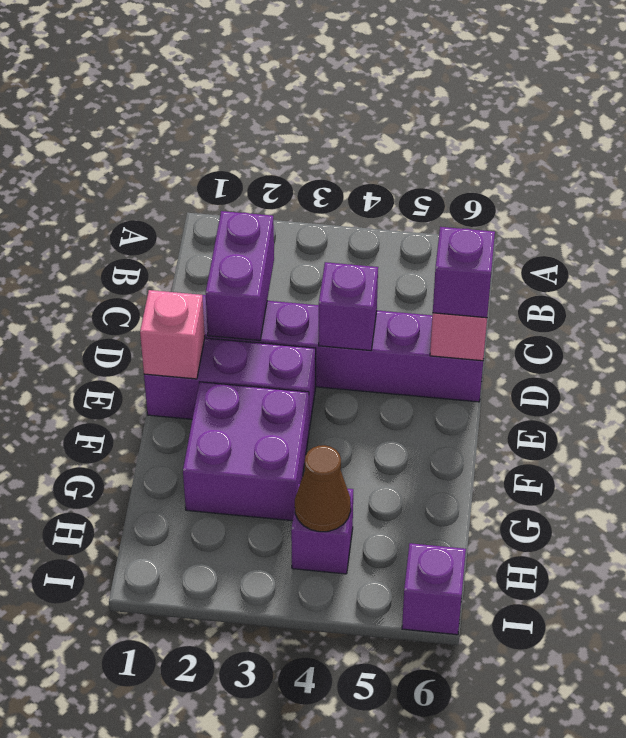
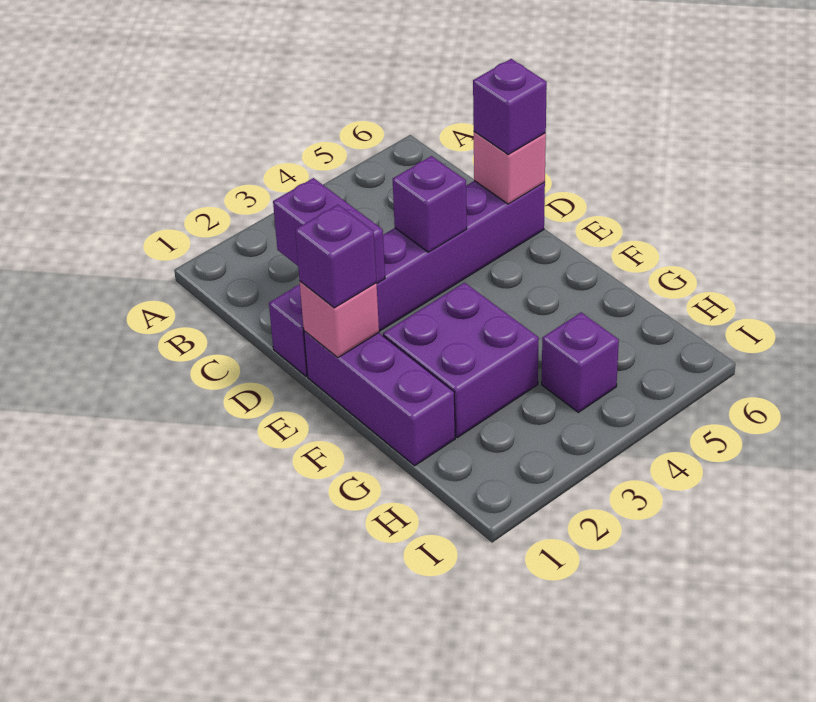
purple brick E1:E3 level 1 -> purple brick E1:G1 level 1
brown cone H4 level 2 -> none
purple brick I6 level 1 -> purple brick E1 level 3

